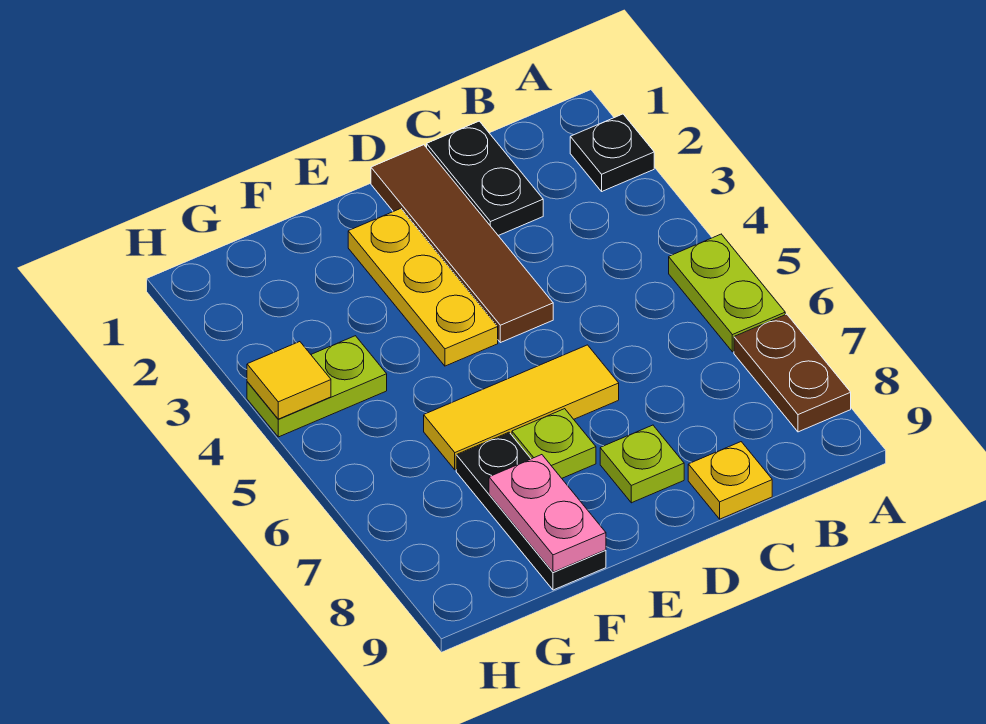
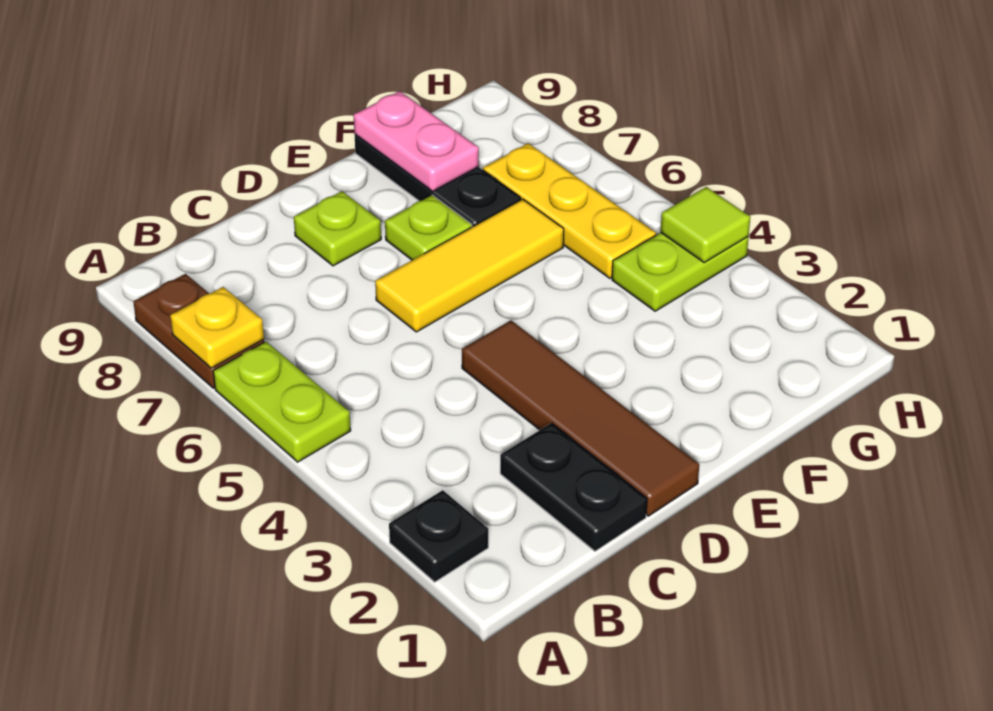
yellow plate C9 level 1 -> yellow plate A7 level 2
yellow plate E2:E4 level 1 -> yellow plate G5:G7 level 1
yellow tile H4 level 2 -> lime tile H4 level 2

